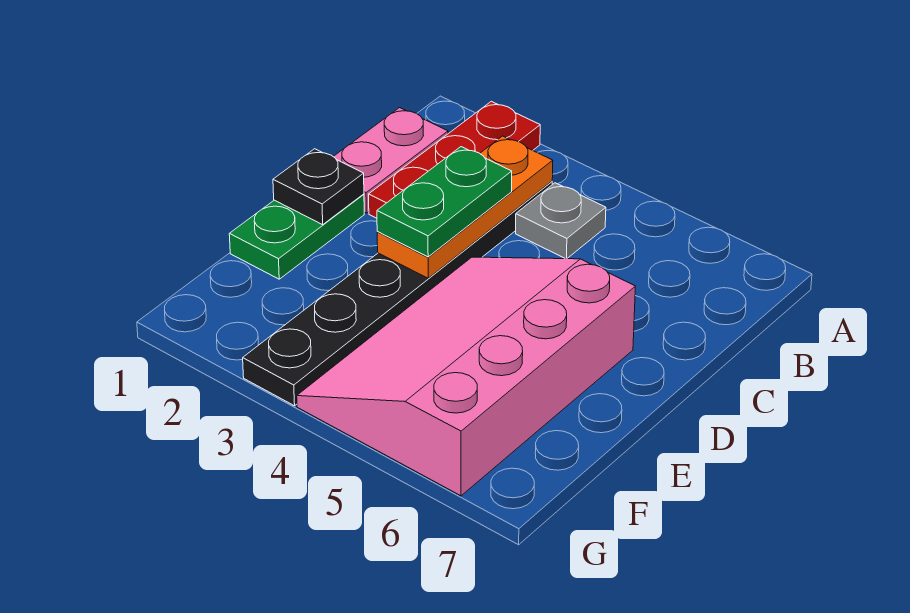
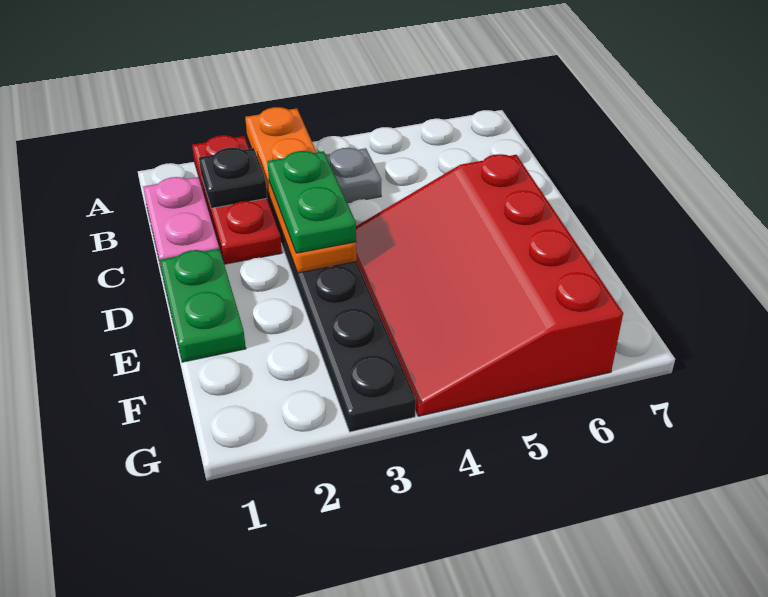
orange plate B3:D3 level 2 -> orange plate A3:D3 level 2
black plate D1 level 2 -> black plate B2 level 2
pink slope D4:G6 level 1 top 6 -> red slope D4:G6 level 1 top 6

